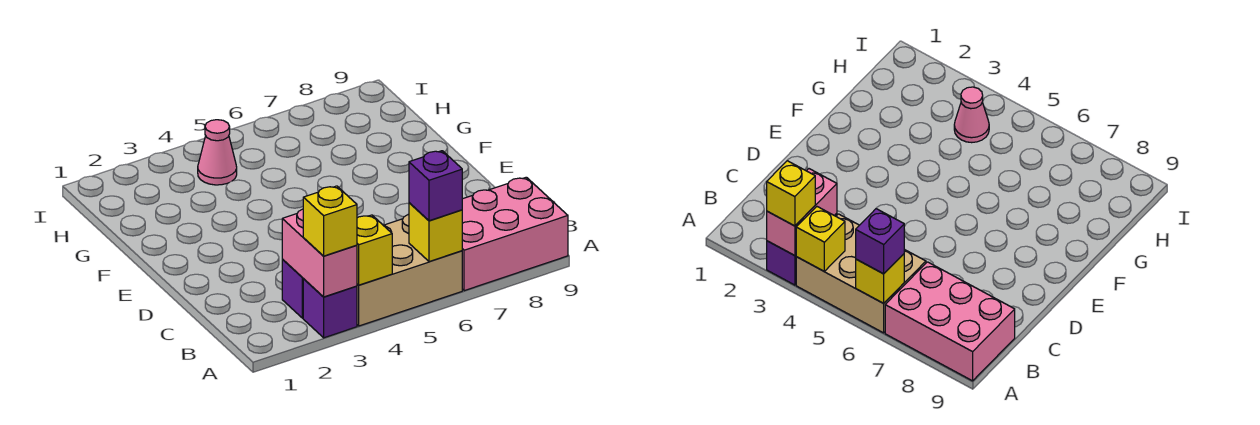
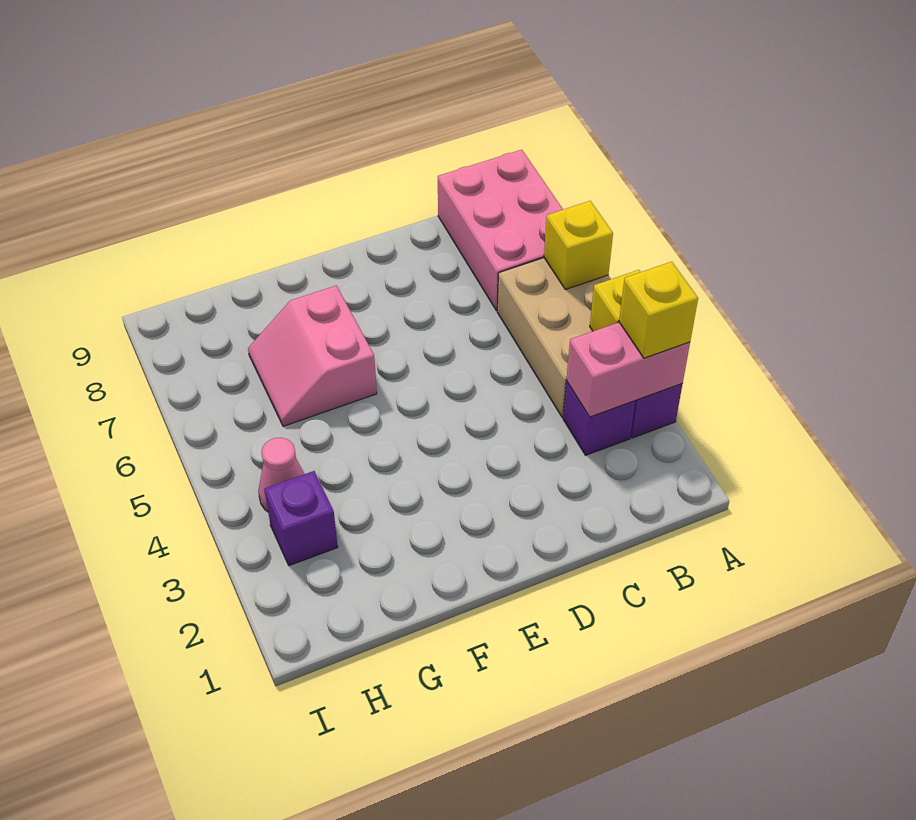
purple brick A6 level 3 -> purple brick H3 level 1
none -> pink slope F6:G7 level 1 top F

